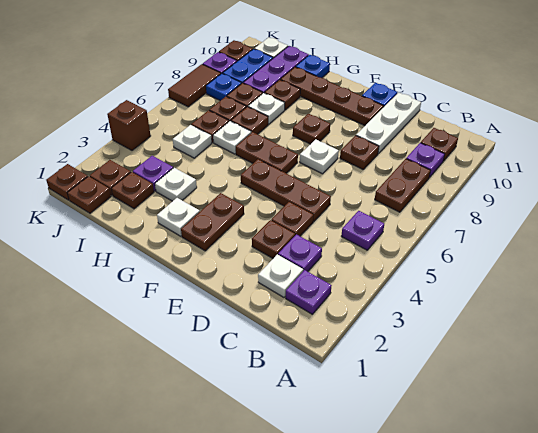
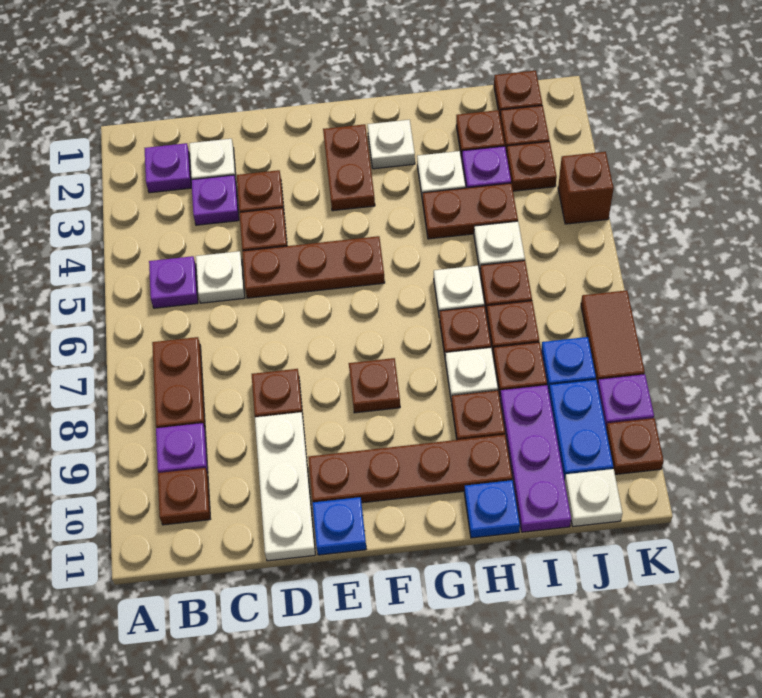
white plate E7 level 1 -> white plate C5 level 1
brown plate F6:G6 level 1 -> brown plate H4:I4 level 1
brown plate K1 level 1 -> brown plate J3 level 1

